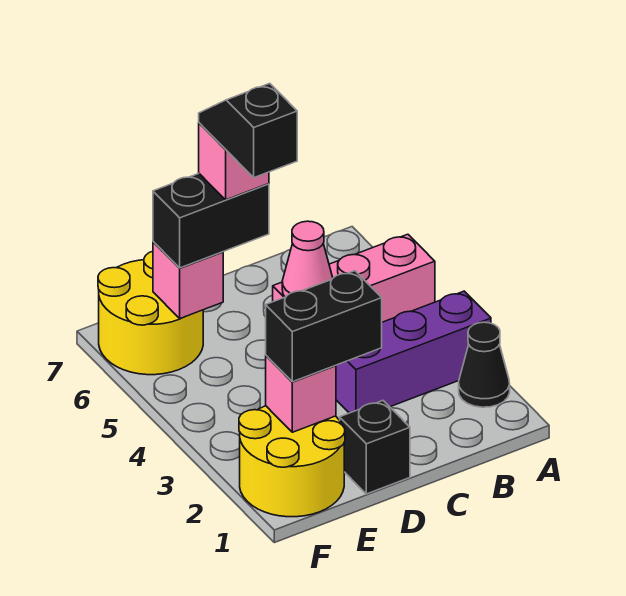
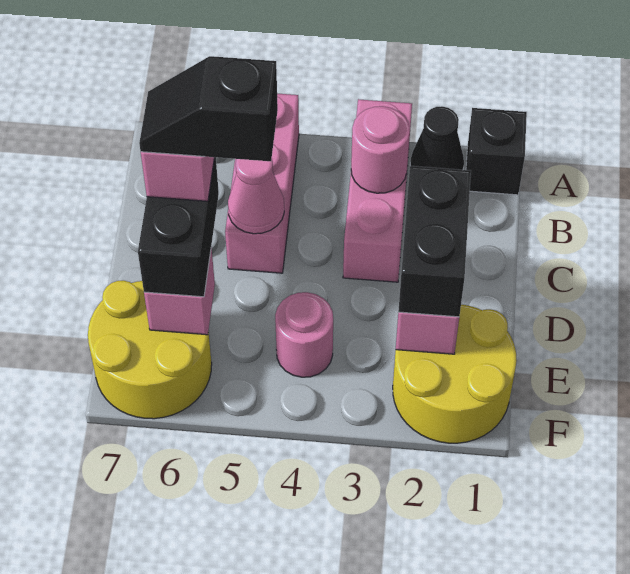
purple brick A3:C3 level 1 -> pink brick A3:C3 level 1
none -> pink round brick B3 level 2
black brick D1 level 1 -> black brick A1 level 1
none -> pink round brick E4 level 1

